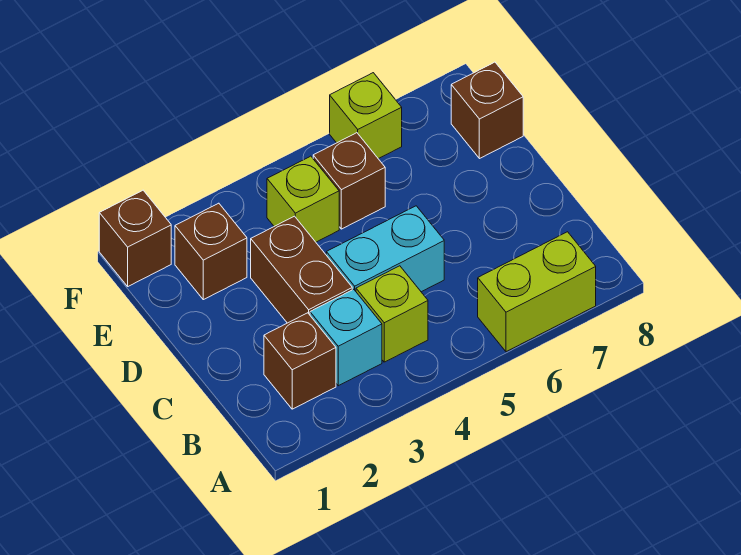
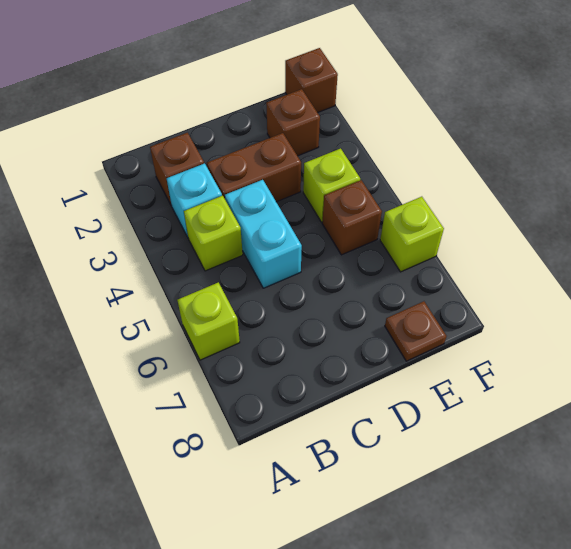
lime brick A6:A7 level 1 -> lime brick A6 level 1
brown brick E8 level 1 -> brown plate E8 level 1

